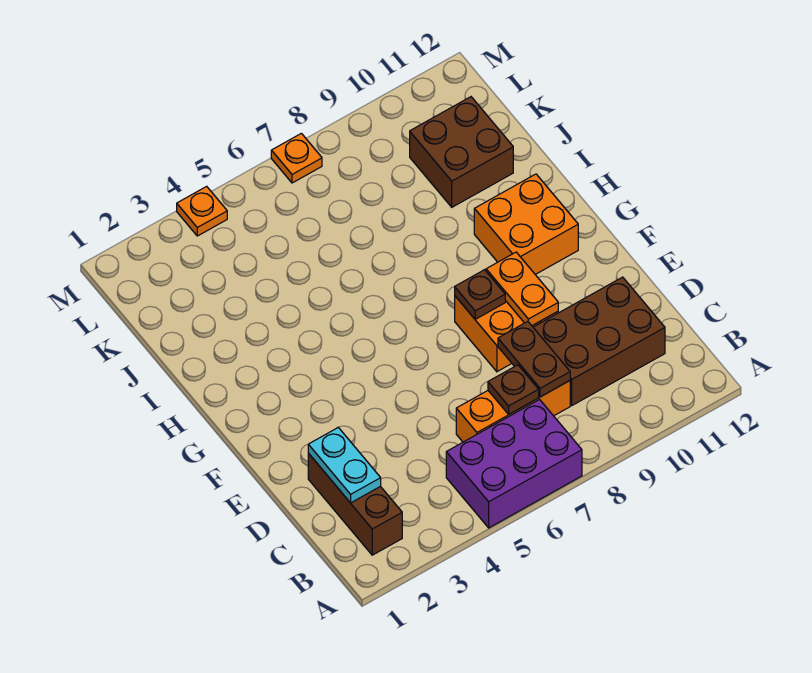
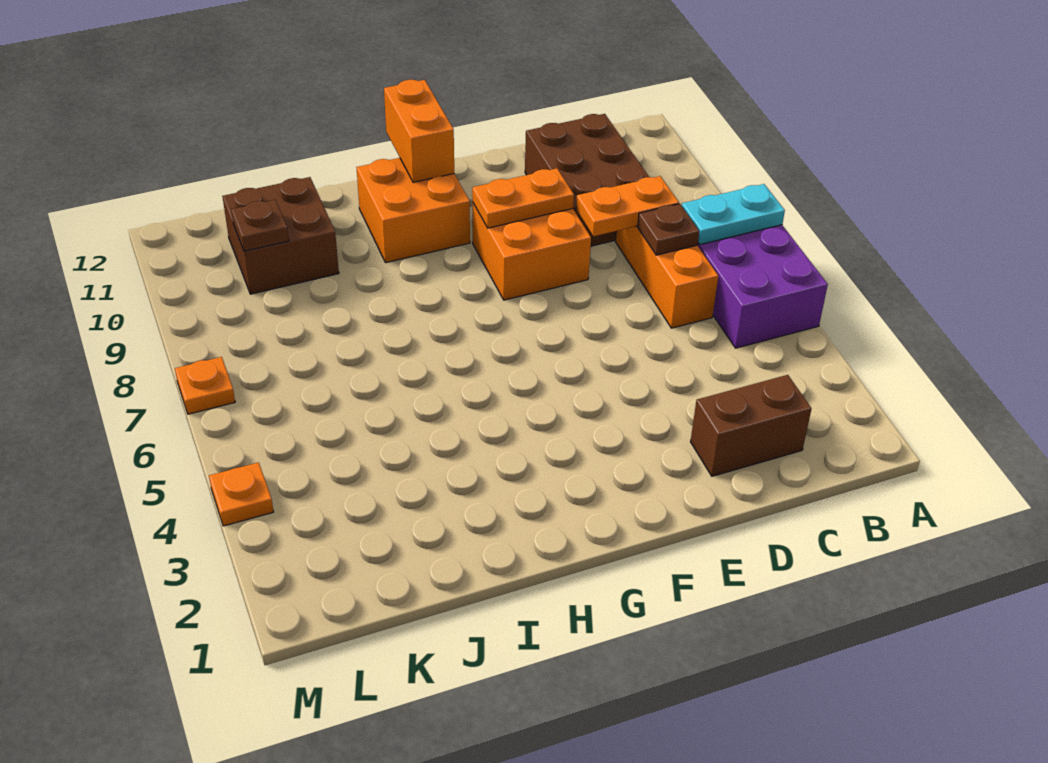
brown brick B2:D2 level 1 -> brown brick C2:D2 level 1
cyan plate C2:D2 level 2 -> cyan plate A7:B7 level 2
brown plate C8:D8 level 2 -> orange plate C8:D8 level 2
brown plate F8 level 2 -> brown plate K10 level 2
none -> orange brick G11:G12 level 2

